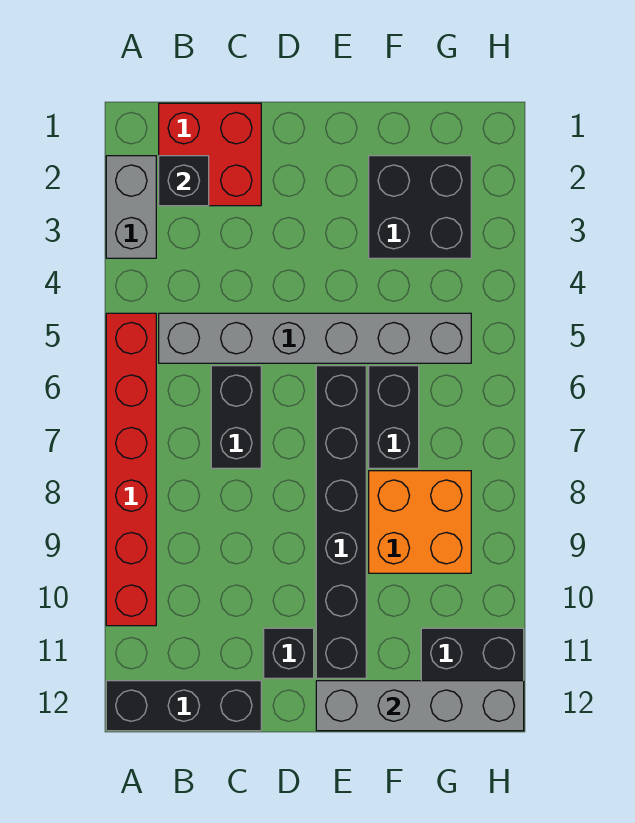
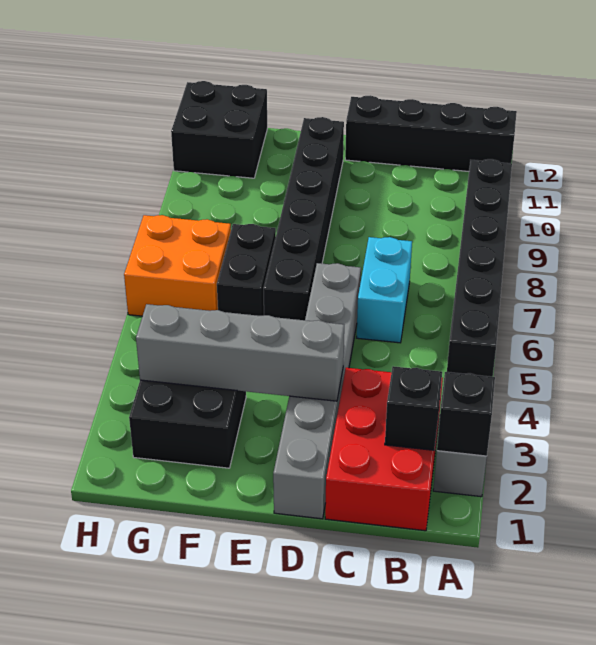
red brick A5:A10 level 1 -> black brick A5:A10 level 1
black brick A12:C12 level 1 -> black brick A12:D12 level 1
red brick B1:C2 level 1 -> red brick B1:C3 level 1
grey brick B5:G5 level 1 -> grey brick D1:D6 level 1
black brick C6:C7 level 1 -> cyan brick C6:C7 level 1
black brick D11 level 1 -> black brick A2 level 2
grey brick E12:H12 level 2 -> grey brick D3:G3 level 2
orange brick F8:G9 level 1 -> orange brick G6:H7 level 1

